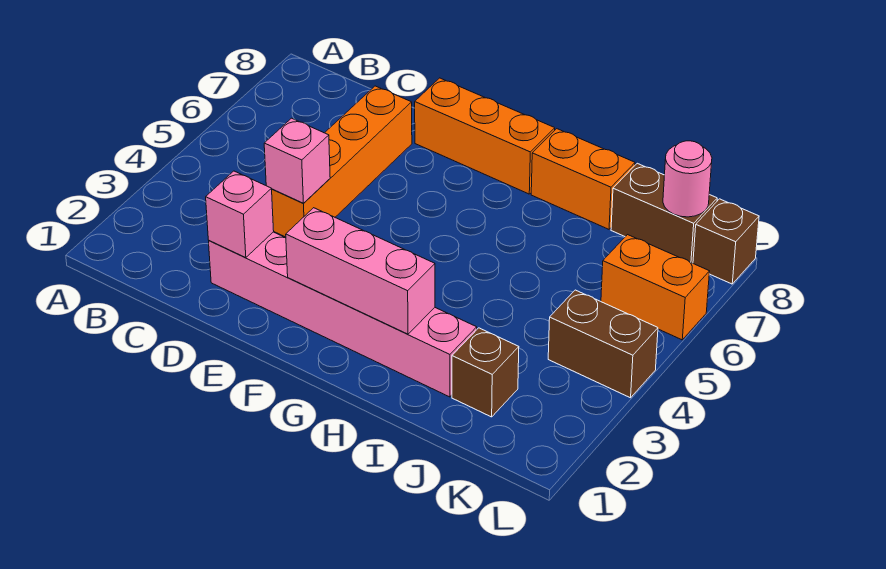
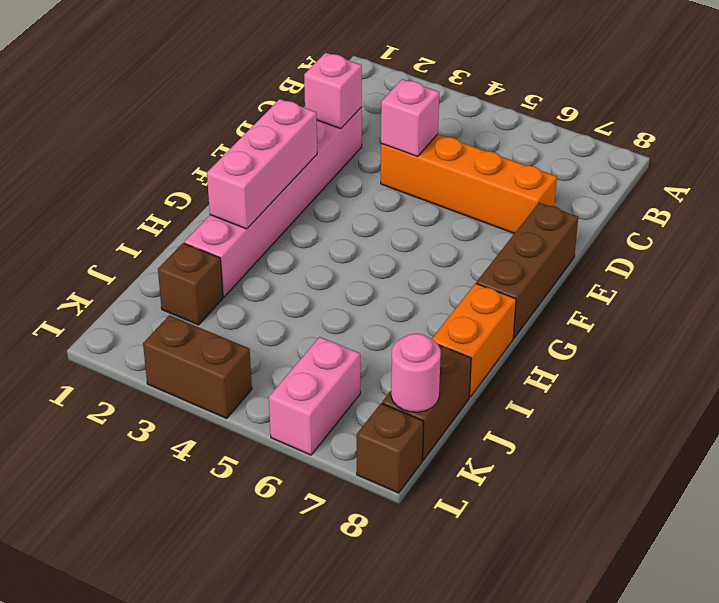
orange brick E8:G8 level 1 -> brown brick E8:G8 level 1
brown brick K4:L4 level 1 -> brown brick L3:L4 level 1
orange brick K6:L6 level 1 -> pink brick K6:L6 level 1

